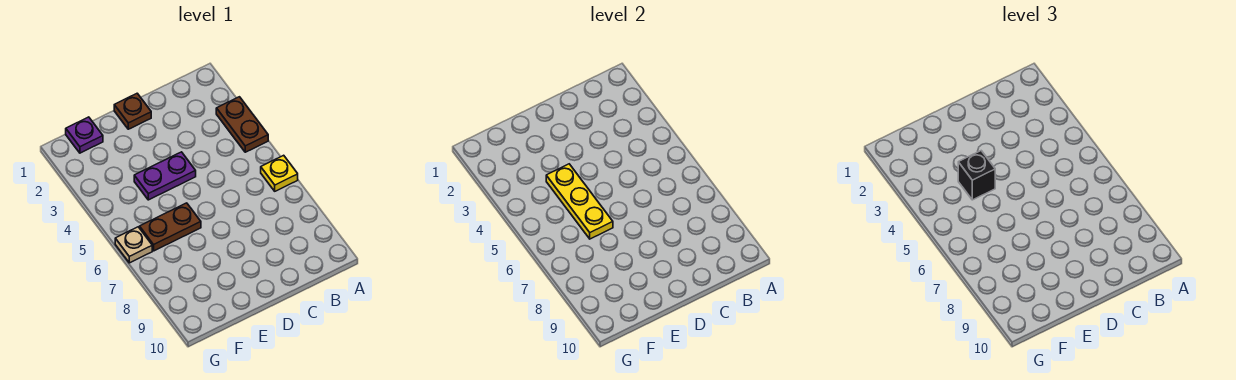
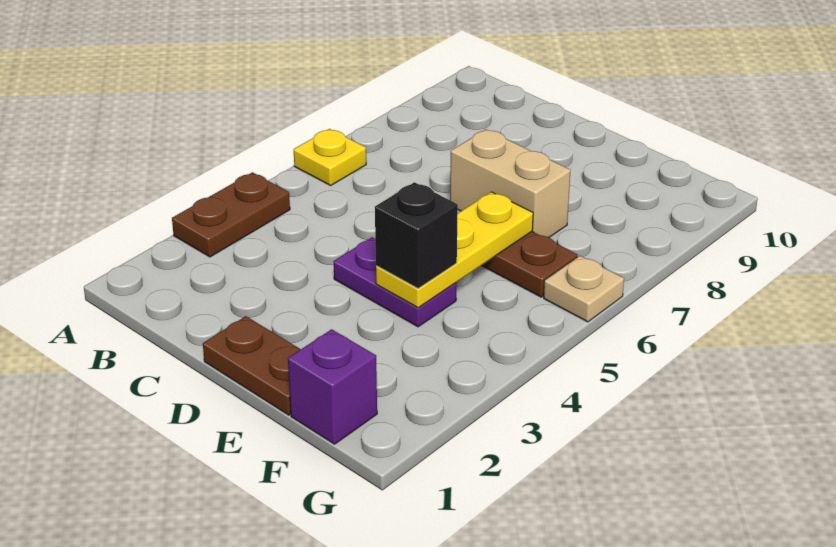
brown plate D1 level 1 -> brown plate D1:E1 level 1
none -> tan brick D7:E7 level 1
purple plate F1 level 1 -> purple brick F1 level 1

